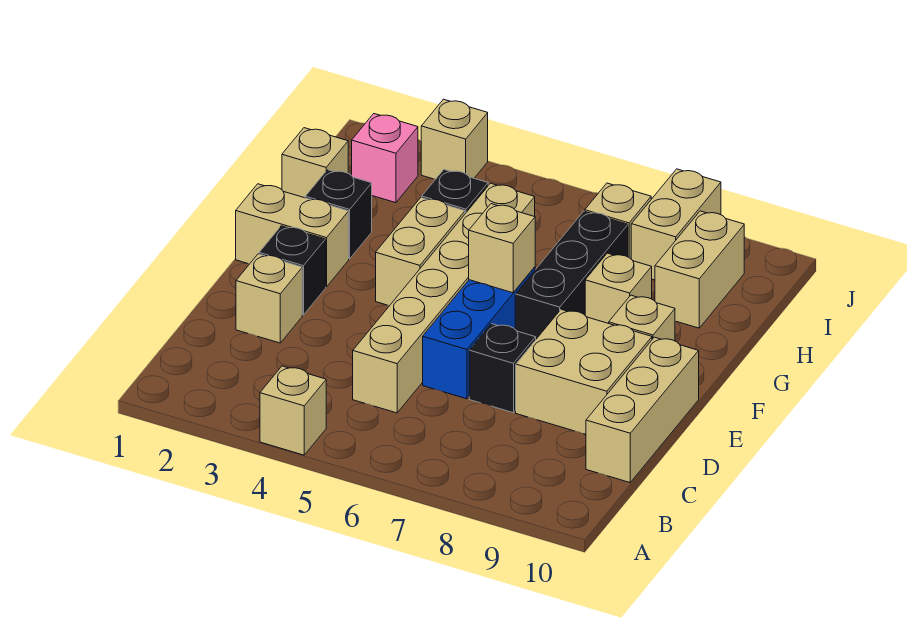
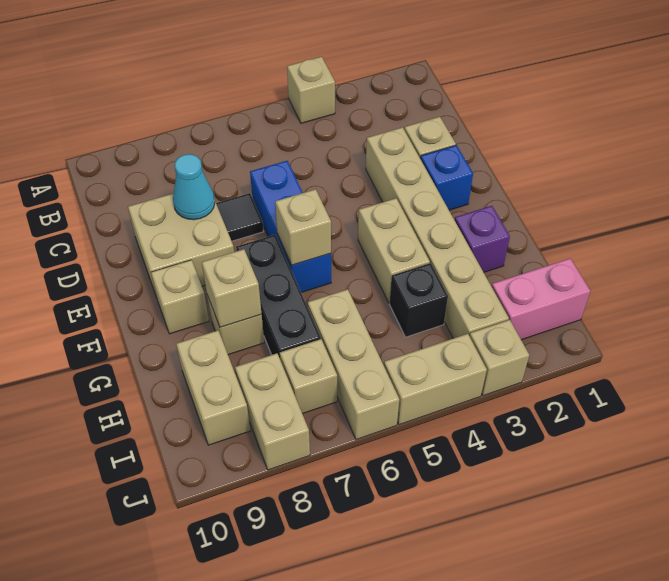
tan brick C5:H5 level 1 -> tan brick D3:I3 level 1
tan brick C10:E10 level 1 -> tan brick H6:J6 level 1
black brick D7 level 1 -> black tile D7 level 1
none -> cyan cone D8 level 2
black brick E2 level 1 -> blue brick E2 level 1
tan brick F1:F2 level 1 -> tan brick J4:J5 level 1
black brick G2 level 1 -> purple brick G2 level 1
tan brick H1 level 1 -> tan brick G8 level 2
pink brick I2 level 1 -> pink brick I1:I2 level 1

